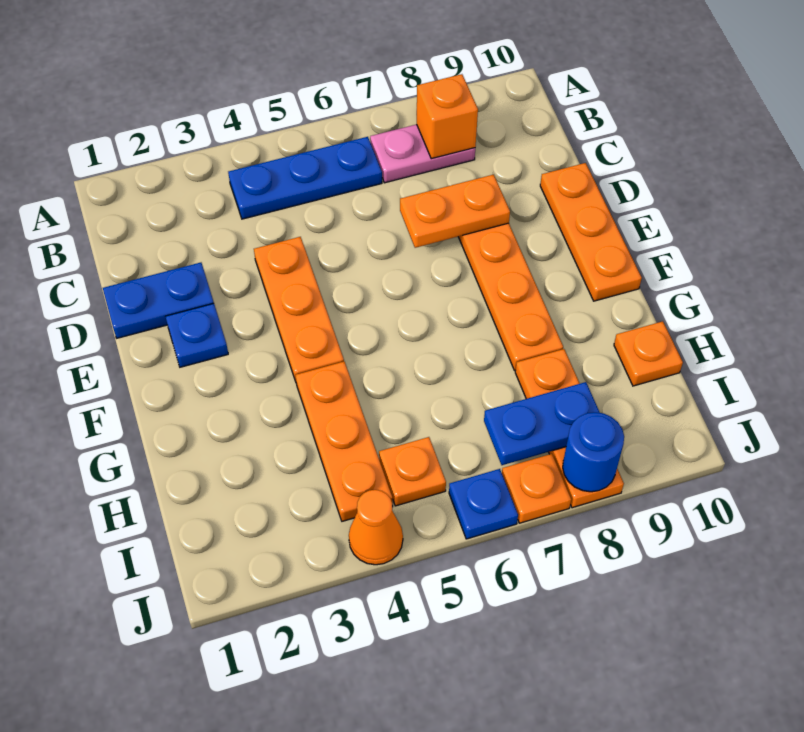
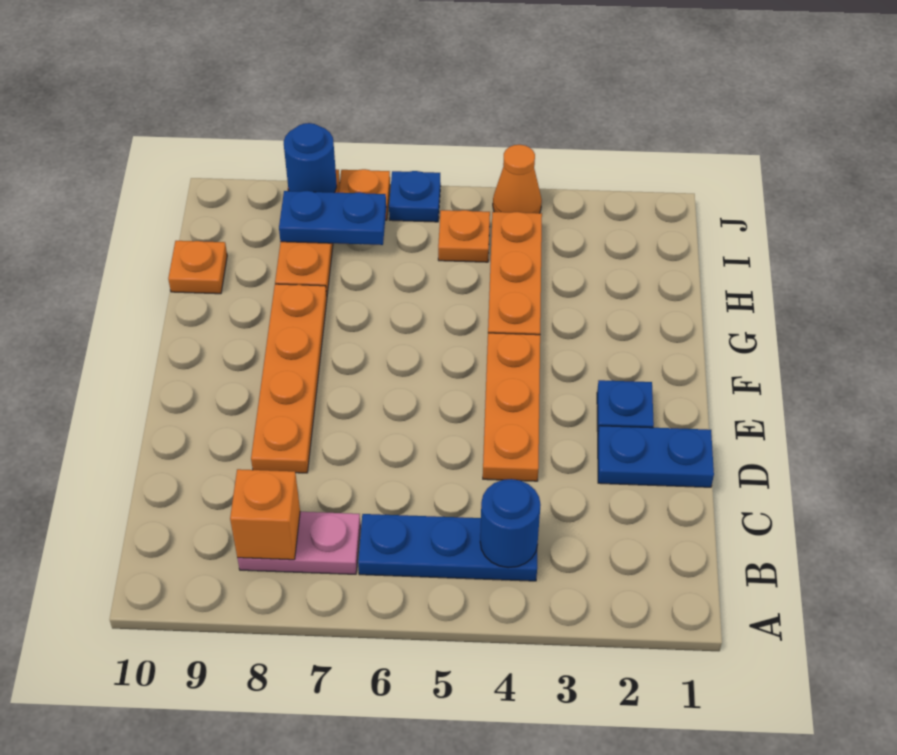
none -> blue round brick B4 level 2
orange plate D7:D8 level 2 -> none
orange plate D10:F10 level 1 -> none

